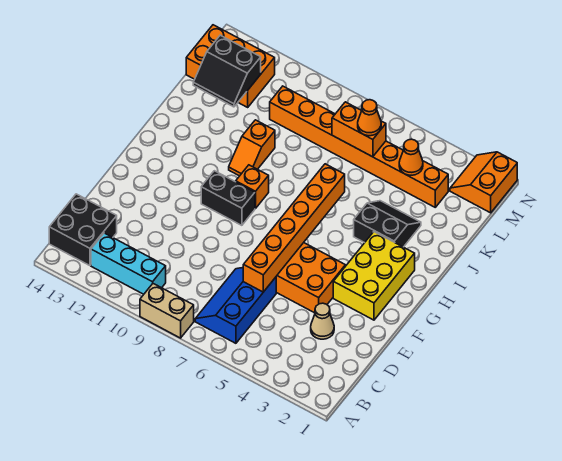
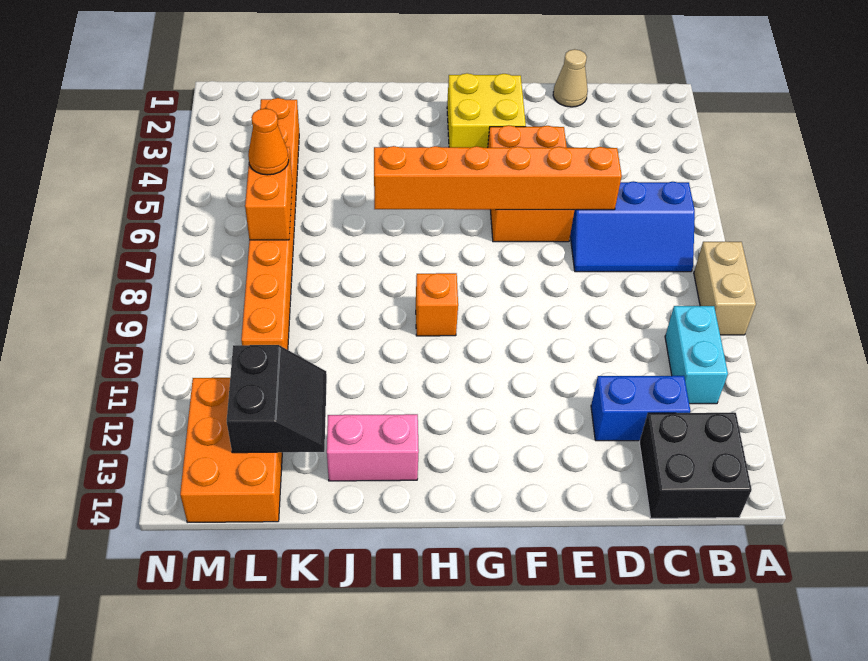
cyan brick B10:B12 level 1 -> cyan brick B10:B11 level 1
none -> blue brick C12:D12 level 1
tan cone D3 level 1 -> tan cone D1 level 1
yellow brick F2:H3 level 1 -> yellow brick F2:G3 level 1
black brick G9:G10 level 1 -> none
black slope I3:J4 level 1 top I -> none
orange slope I10:J10 level 1 top J -> none
none -> pink brick I13:J13 level 1
orange cone L4 level 2 -> none
orange slope M1:N2 level 1 top 1 -> none

